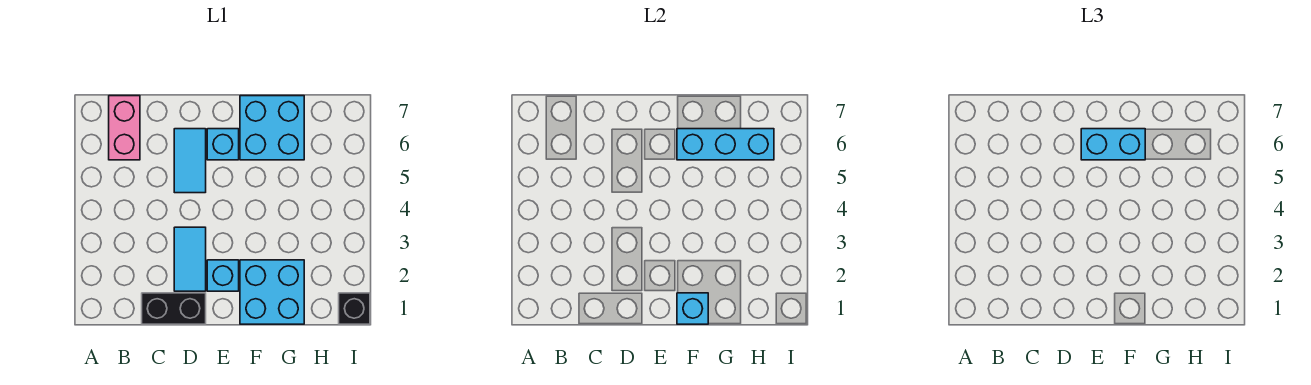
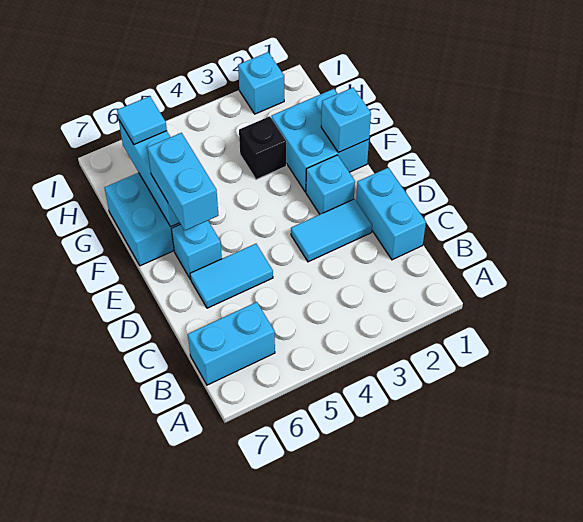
pink brick B6:B7 level 1 -> cyan brick B6:B7 level 1
black brick C1:D1 level 1 -> cyan brick C1:D1 level 1
none -> cyan tile H6 level 3
black brick I1 level 1 -> black brick G3 level 1
none -> cyan brick I2 level 1

